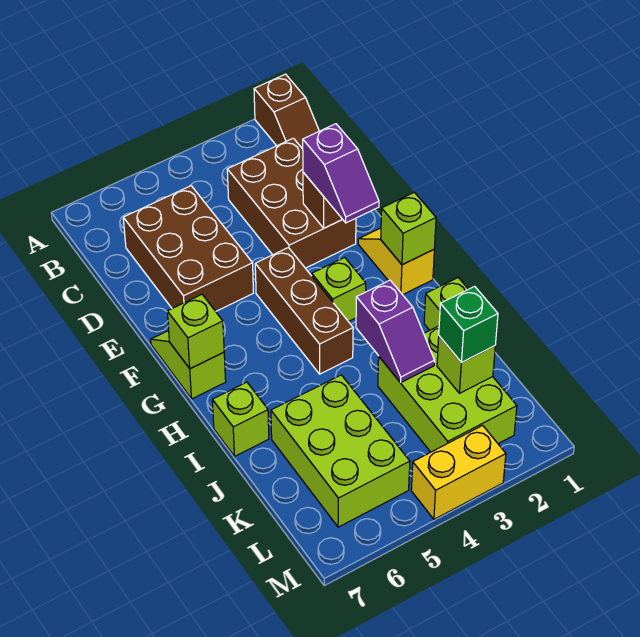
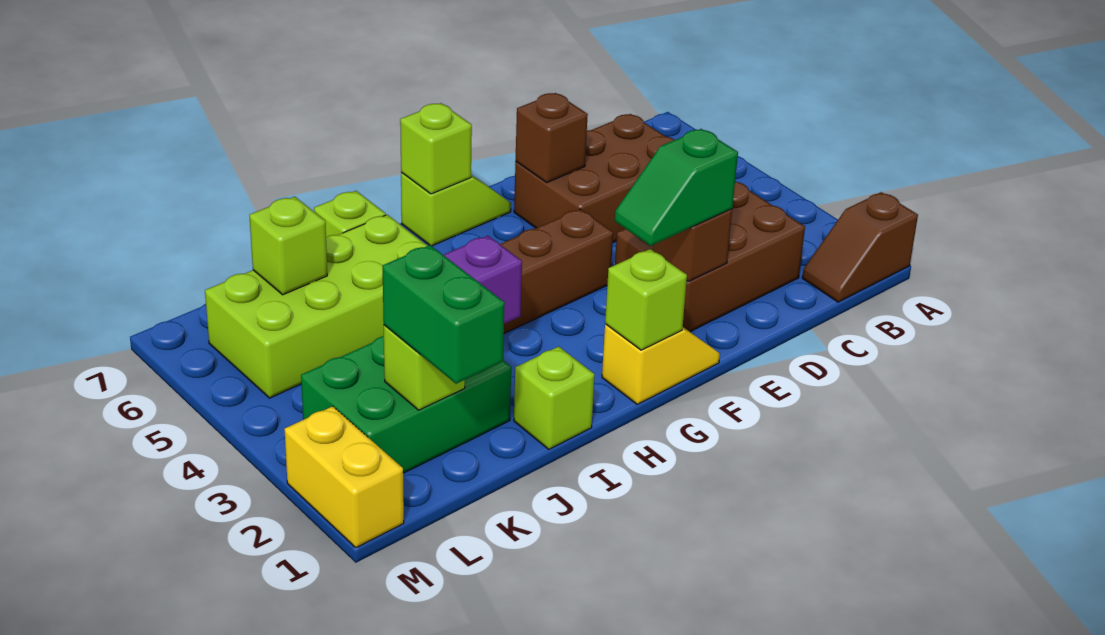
purple slope E2:F2 level 3 top E -> green slope E2:F2 level 3 top E
none -> brown brick E6 level 2
lime brick G3 level 1 -> lime brick K6 level 2
lime brick J2:L3 level 1 -> green brick J2:L3 level 1
lime brick J5:L6 level 1 -> lime brick I5:L6 level 1
green brick K2 level 3 -> green brick K1:K2 level 3
yellow brick M3:M4 level 1 -> yellow brick M1:M2 level 1

